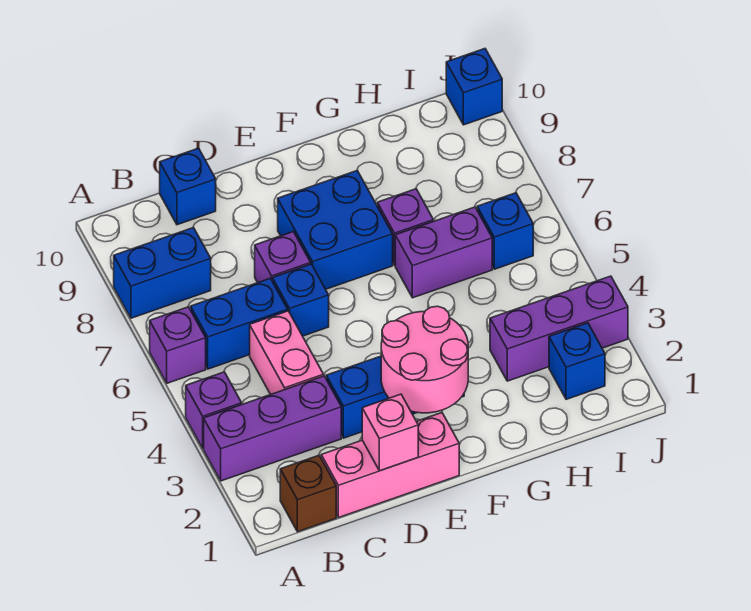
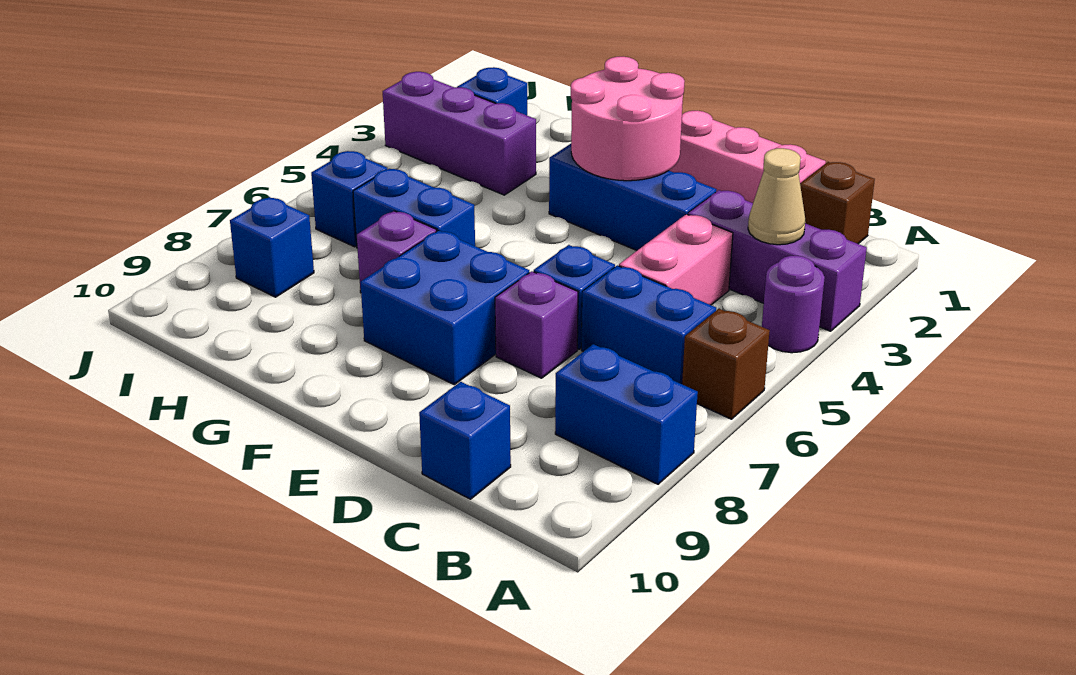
purple brick A4 level 1 -> purple round brick A4 level 1
purple brick A6 level 1 -> brown brick A6 level 1
none -> tan cone B3 level 2
pink brick D1 level 2 -> none
purple brick G6:H6 level 1 -> blue brick G6:H6 level 1
blue brick J10 level 1 -> blue brick I8 level 1

